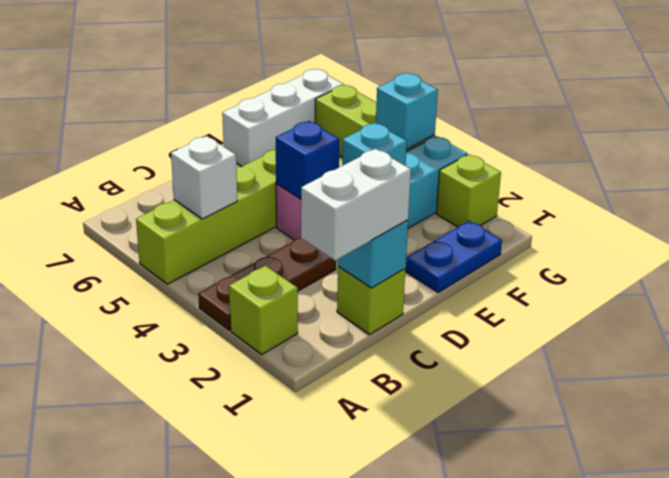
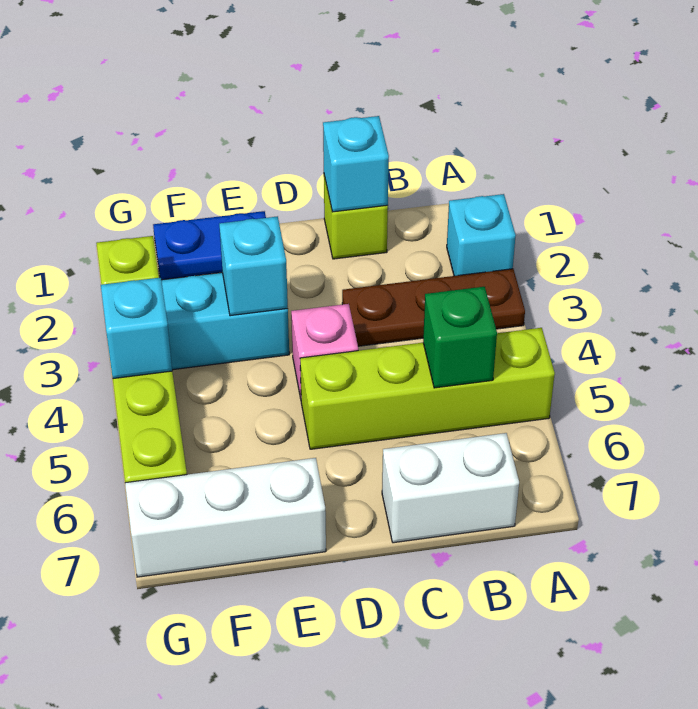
lime brick A2 level 1 -> cyan brick A2 level 1
white brick B1:C1 level 3 -> white brick B7:C7 level 1
white brick B5 level 2 -> green brick B5 level 2
blue brick D4 level 2 -> none

